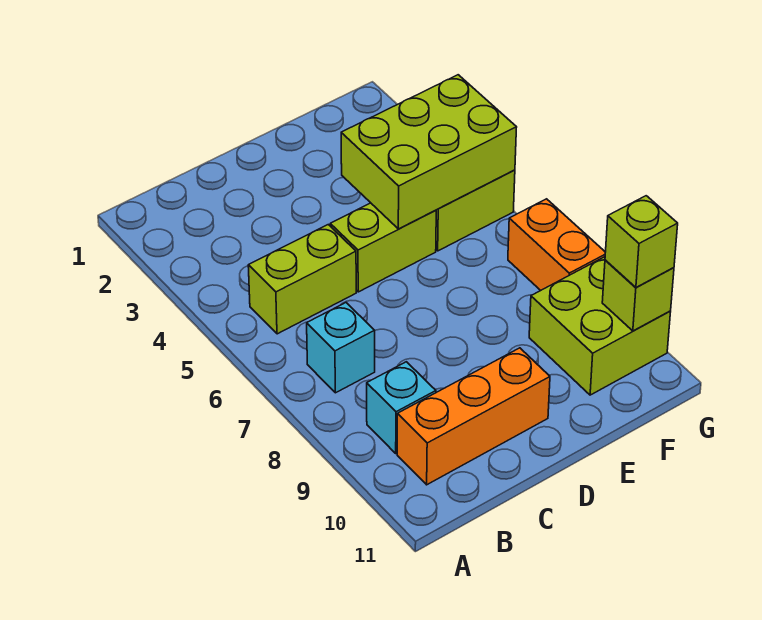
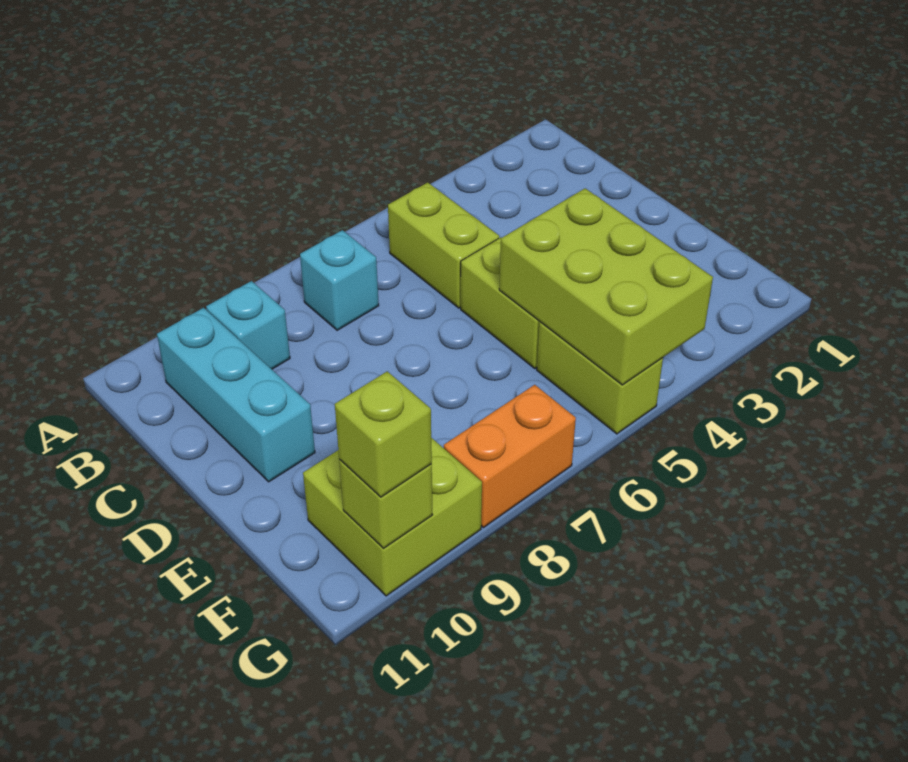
orange brick B10:D10 level 1 -> cyan brick B10:D10 level 1

